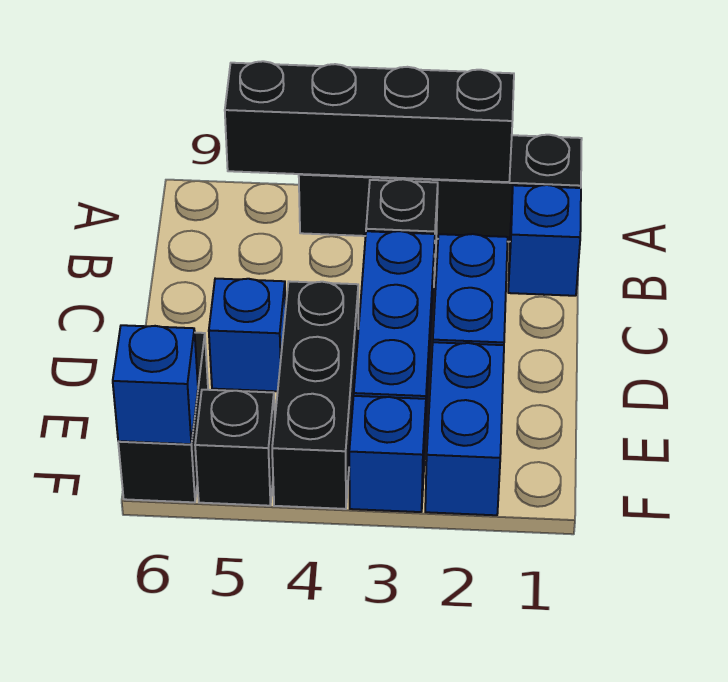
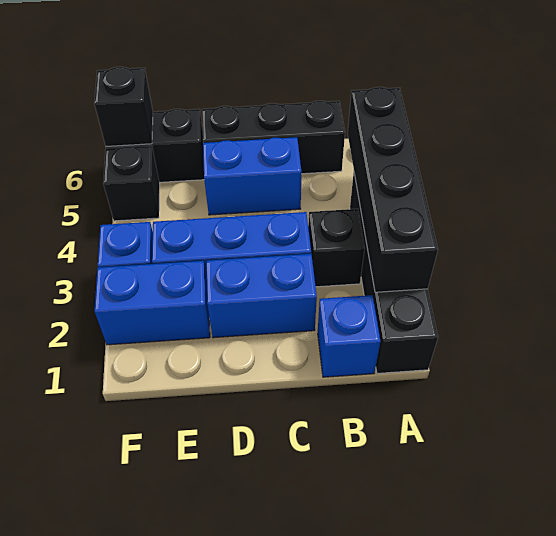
black brick D4:F4 level 1 -> black brick B6:D6 level 1
blue brick D5 level 1 -> blue brick C5:D5 level 1
blue brick F6 level 2 -> black brick F6 level 2

